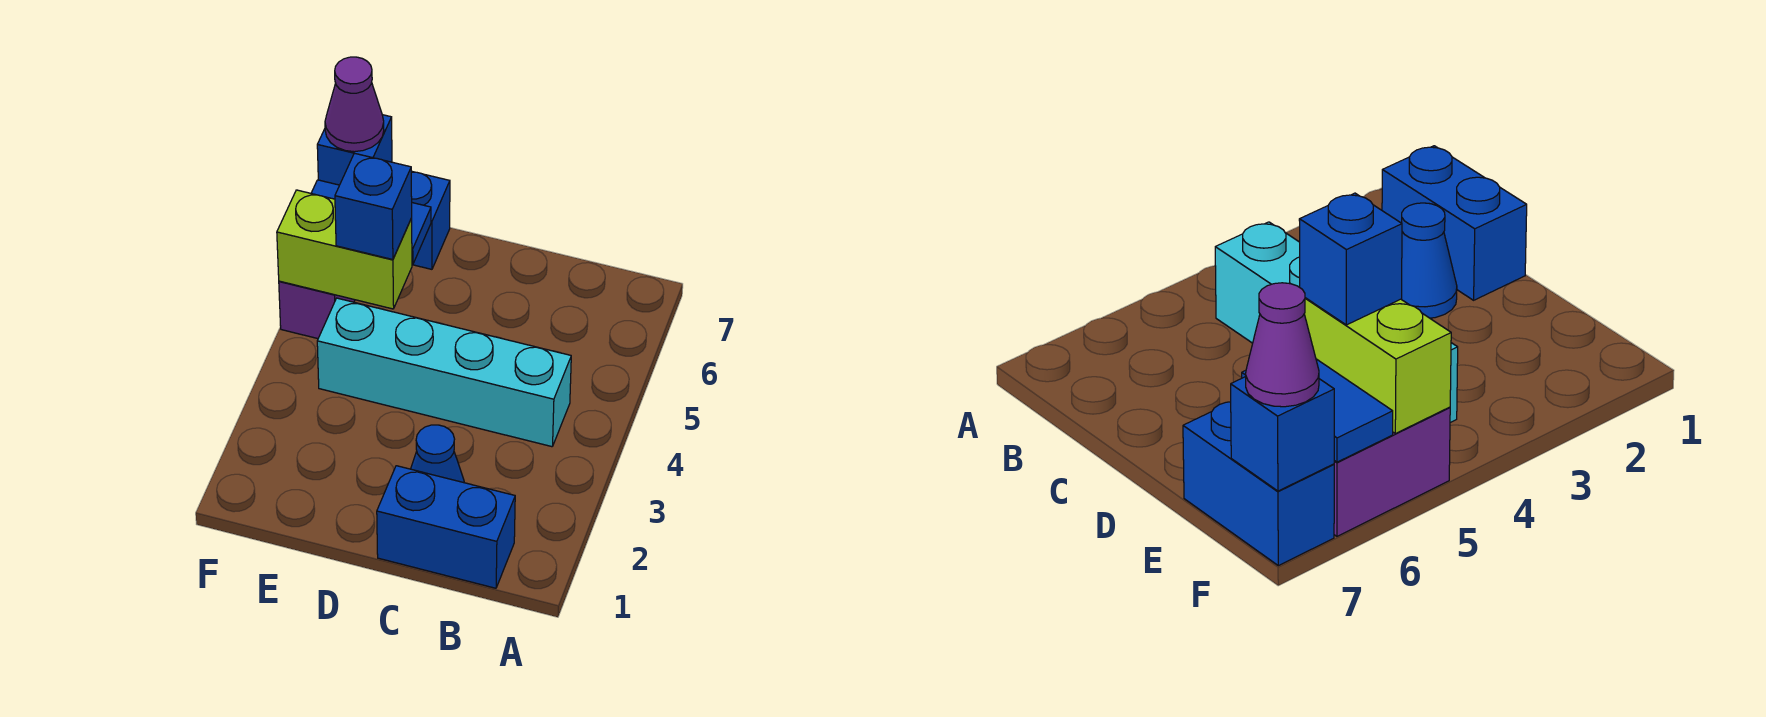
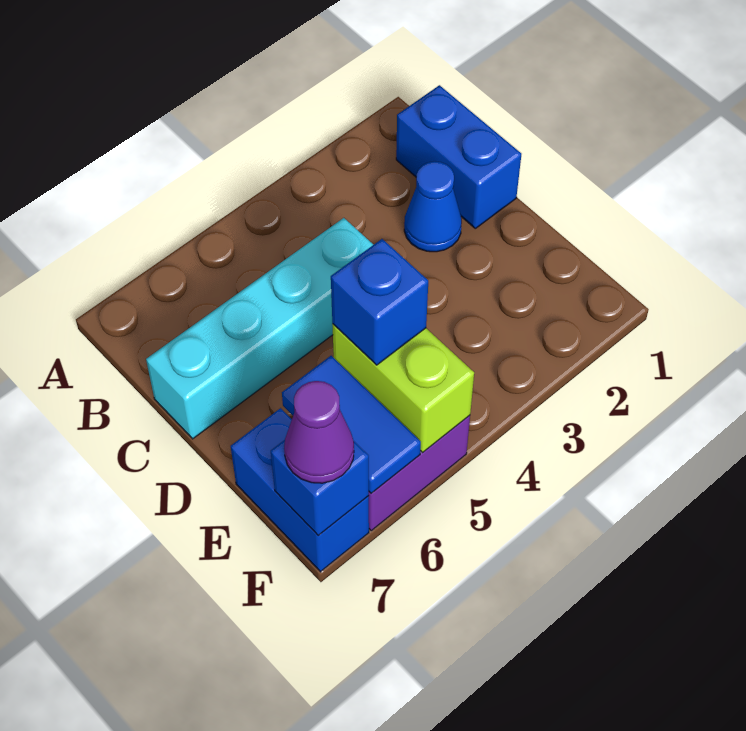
cyan brick B4:E4 level 1 -> cyan brick C4:C7 level 1

